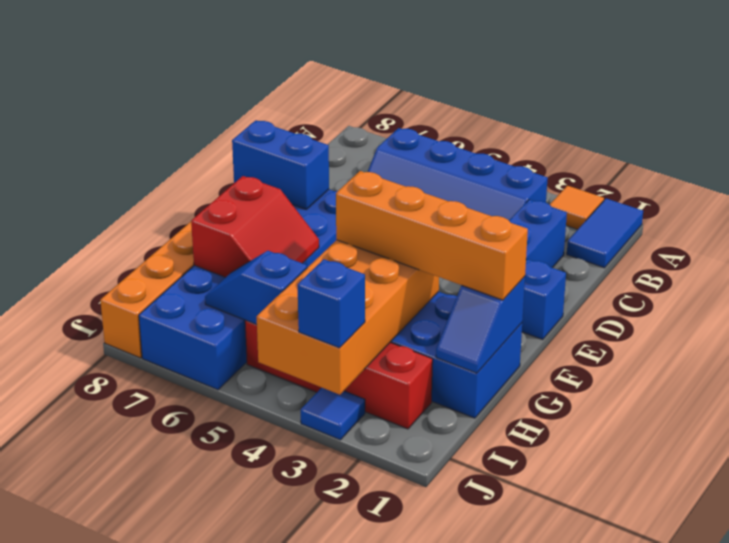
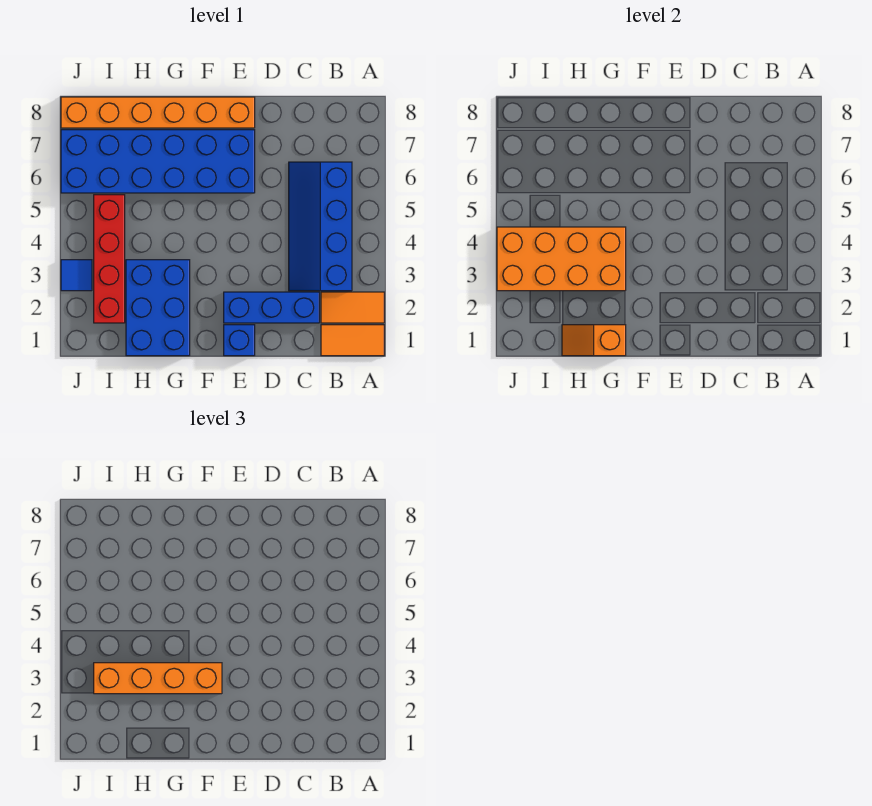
blue tile A1:B1 level 1 -> orange tile A1:B1 level 1
orange tile A2 level 1 -> orange tile A2:B2 level 1
blue brick E7:E8 level 2 -> none
blue slope G1:H1 level 2 top G -> orange slope G1:H1 level 2 top G
orange brick G1:G4 level 3 -> orange brick F3:I3 level 3
red slope G6:H7 level 2 top 7 -> none
blue slope I5:I6 level 2 top 5 -> none
blue brick J3 level 3 -> none

